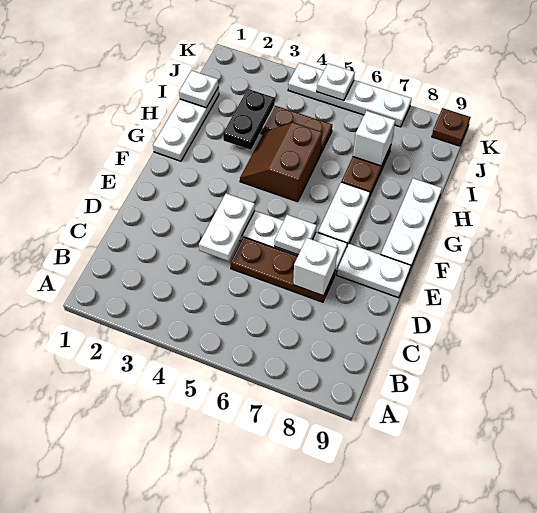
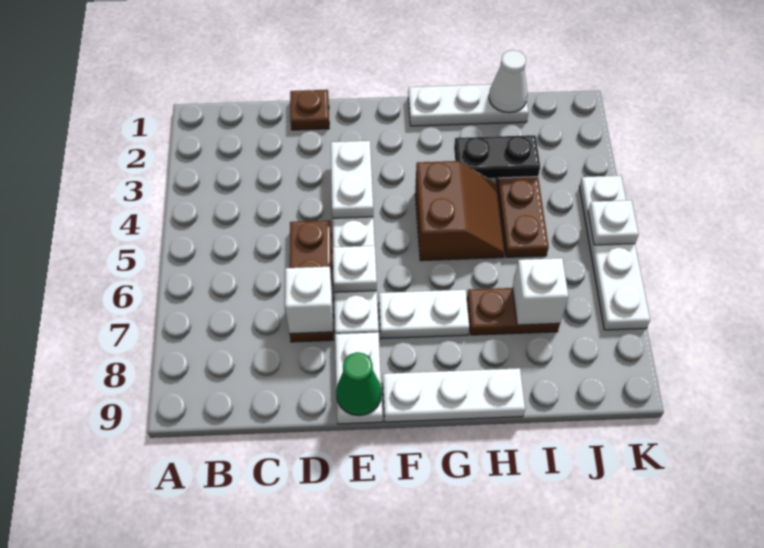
white plate D4:E4 level 2 -> white plate E3:E4 level 2
none -> green cone E9 level 2
brown slope G4:H5 level 1 top 5 -> brown slope G4:H5 level 1 top G
white plate I1 level 2 -> white cone I1 level 2
brown plate K9 level 1 -> brown plate D1 level 1

